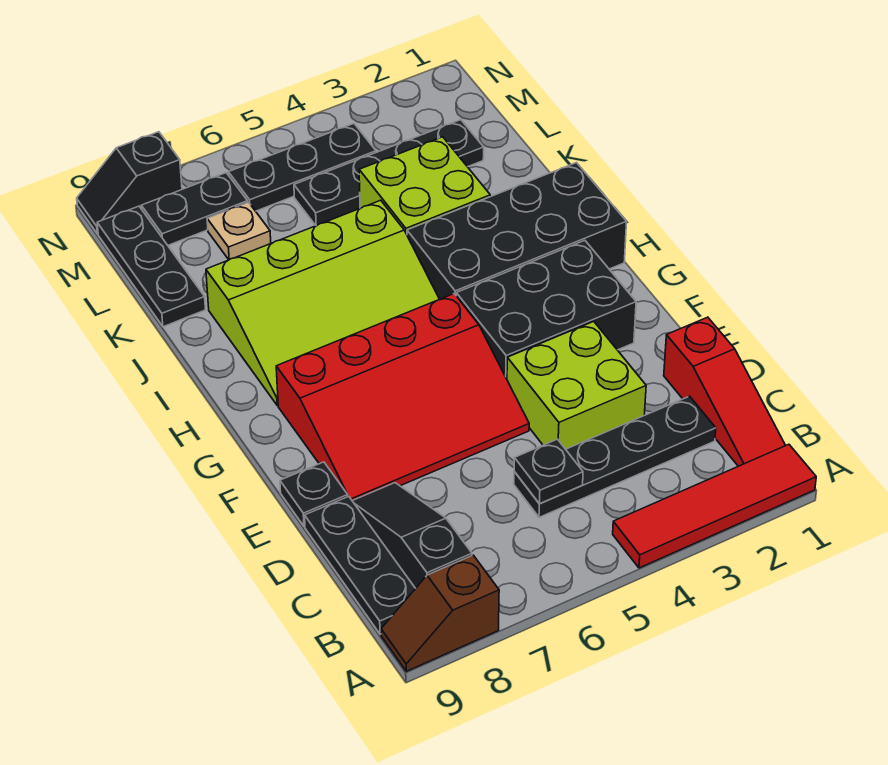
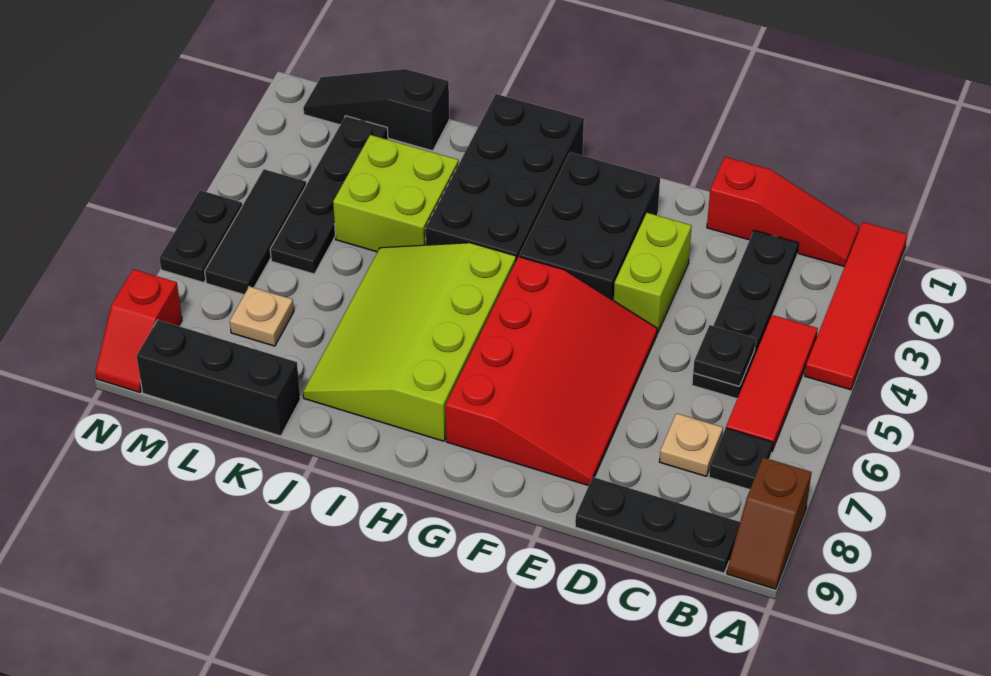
none -> red tile B4:B6 level 1
black slope B8:D8 level 1 top B -> black slope K1:M1 level 1 top K
none -> tan plate C7 level 1
lime brick D3:E4 level 1 -> lime brick E3:E4 level 1
black plate E9 level 1 -> black plate B7 level 1
lime slope H5:J8 level 1 top J -> lime slope H5:J8 level 1 top H
black plate K9:M9 level 1 -> black brick K9:M9 level 1
black plate M4:M6 level 1 -> black tile M4:M6 level 1
black plate M7:M8 level 1 -> black plate N5:N6 level 1
black slope N8:N9 level 1 top 8 -> red slope N8:N9 level 1 top 8

